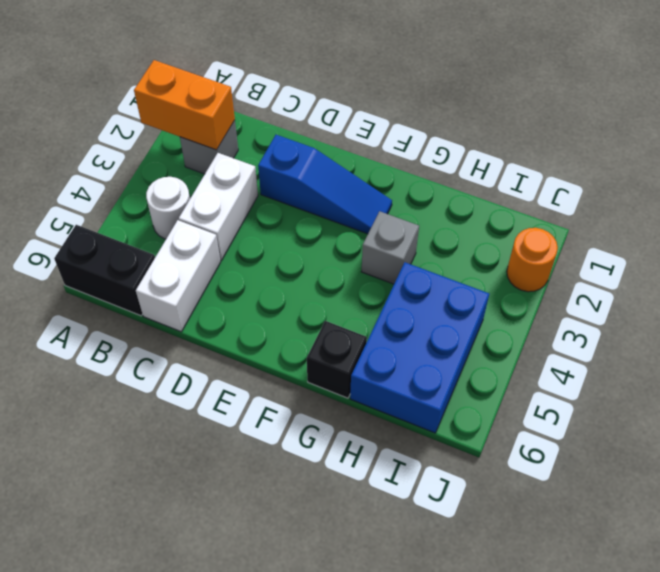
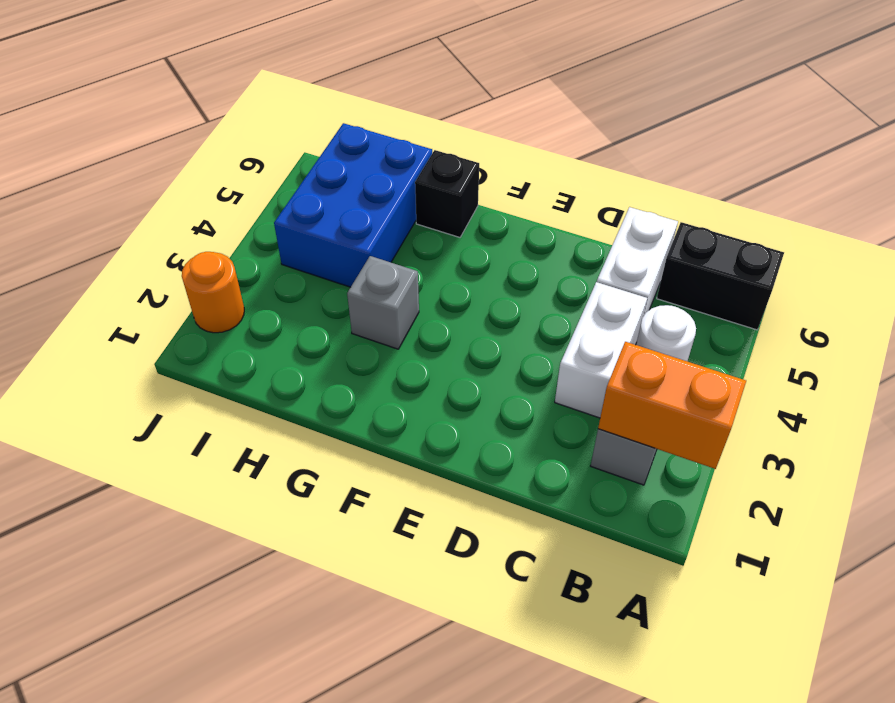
blue slope D2:F2 level 1 top D -> none

